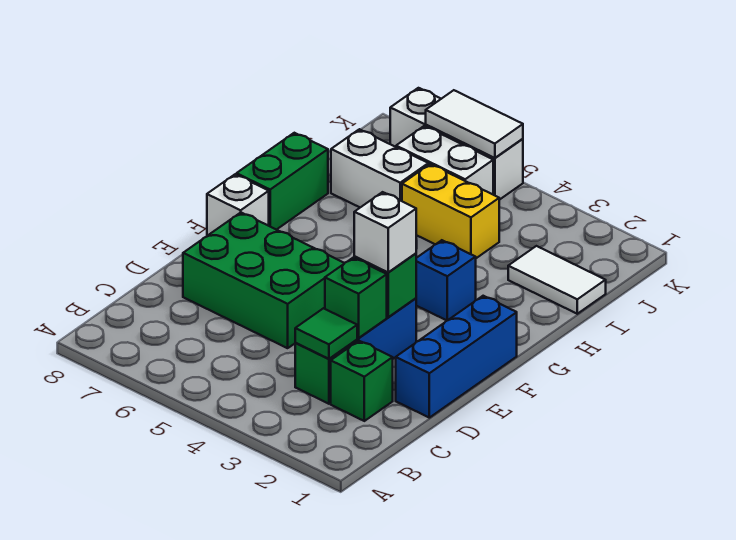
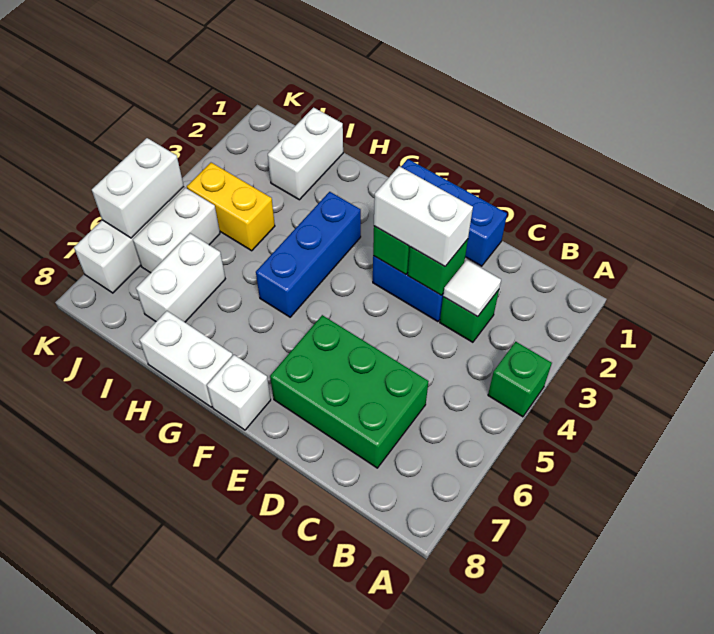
green brick C2 level 1 -> green brick A4 level 1
green tile C3 level 2 -> white tile C3 level 2
green brick D5:E7 level 1 -> green brick C6:E7 level 1
white brick E3 level 3 -> white brick D3:E3 level 3
blue brick G3 level 1 -> blue brick G3:G5 level 1
green brick G8:H8 level 1 -> white brick G8:H8 level 1
white tile I1:I2 level 1 -> white brick I1:I2 level 1
yellow brick I4:I5 level 1 -> yellow brick I4:J4 level 1
white tile K5:K6 level 2 -> white brick K5:K6 level 2

